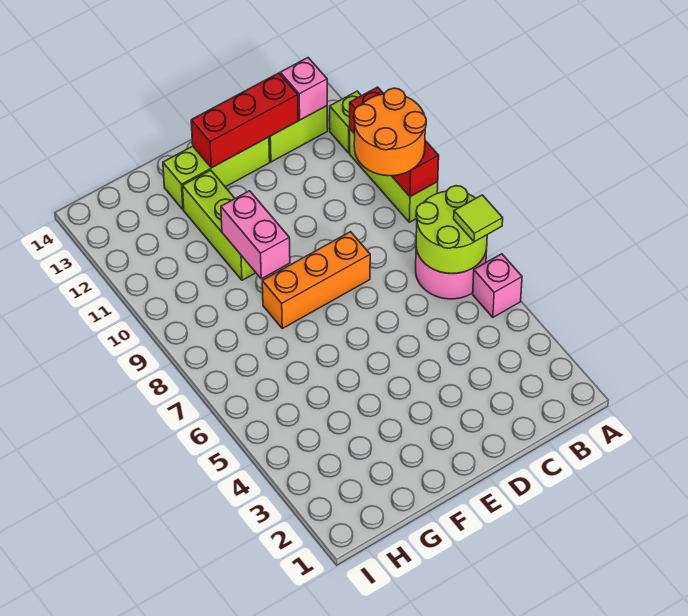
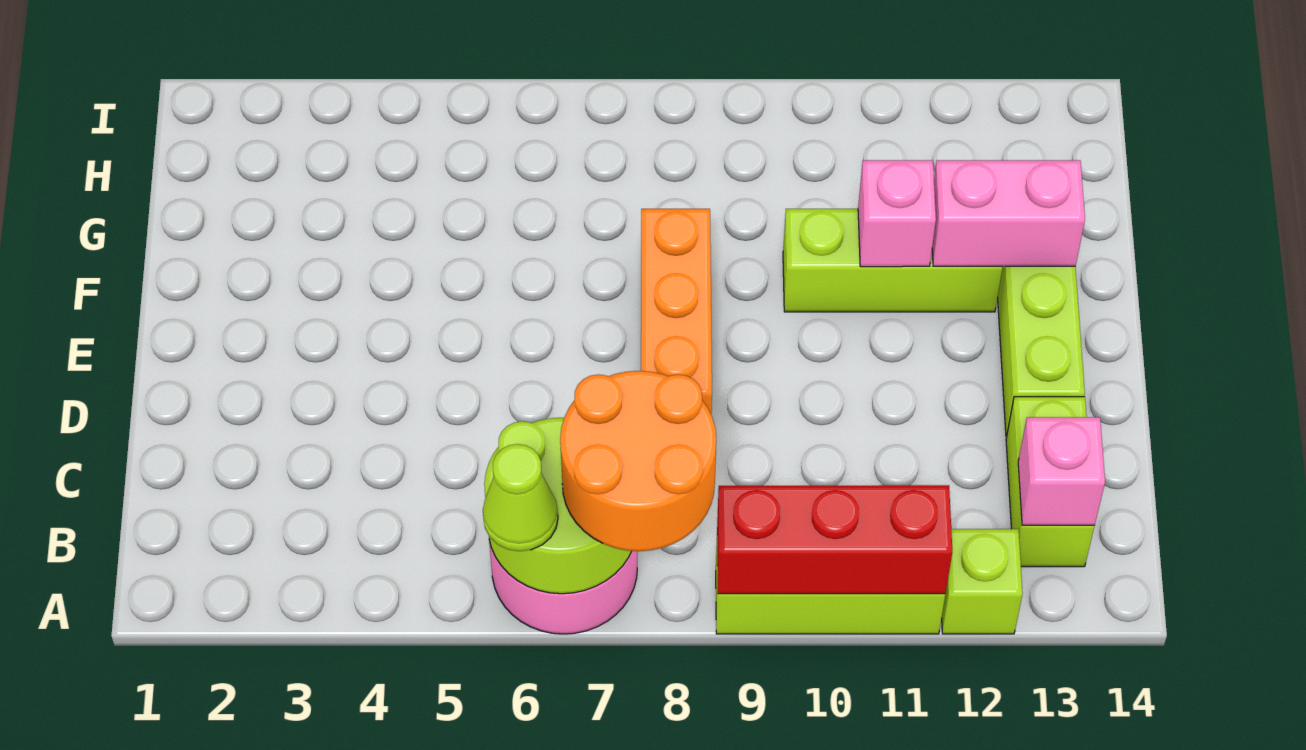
pink brick A5 level 1 -> pink brick F11 level 2
lime tile A6 level 3 -> lime cone A6 level 3
orange round brick A9:B10 level 3 -> orange round brick A7:B8 level 3
red brick C13:E13 level 2 -> none
pink brick F9:F10 level 2 -> pink brick F12:F13 level 2

